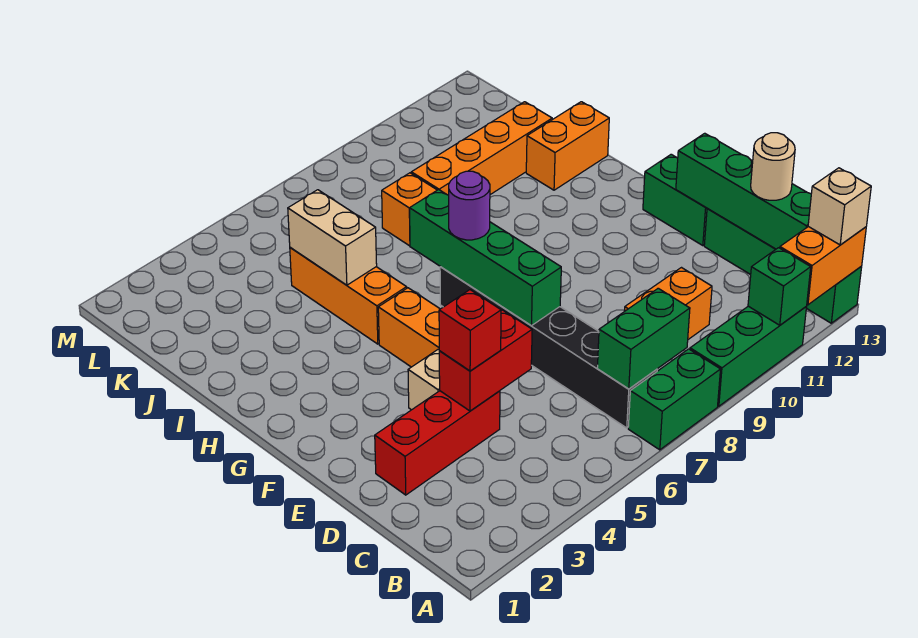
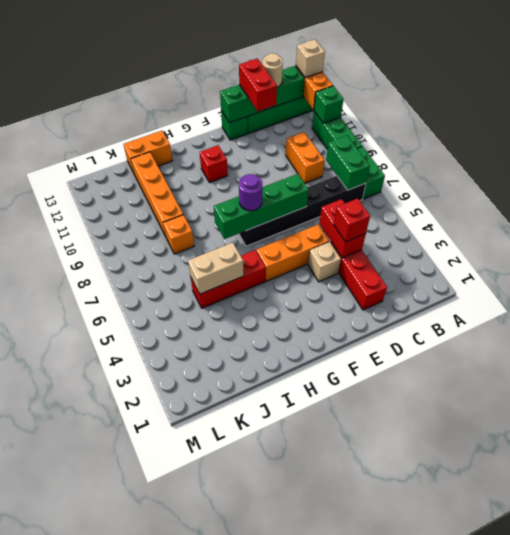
none -> red brick D12:D13 level 3
green brick E13:F13 level 1 -> green brick E13 level 1
none -> red brick G11 level 1
orange brick H5:J5 level 1 -> red brick H5:J5 level 1
orange brick I12:I13 level 1 -> orange brick I13:J13 level 1

